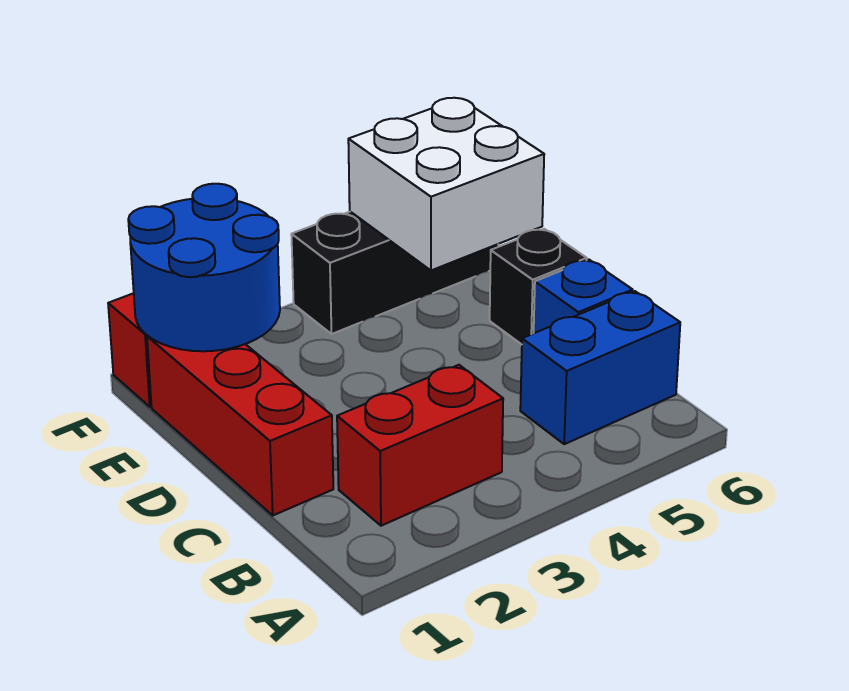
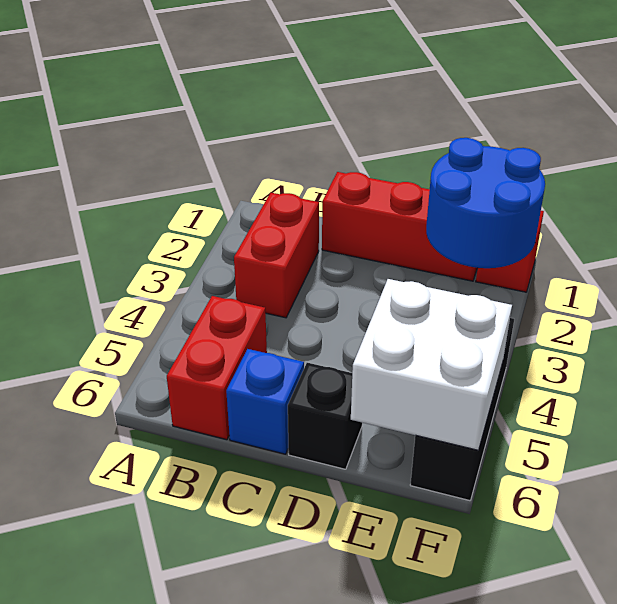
blue brick B5:B6 level 1 -> red brick B5:B6 level 1

